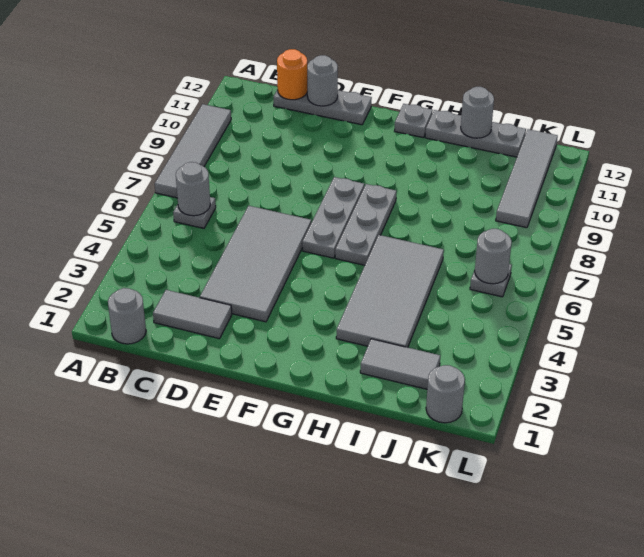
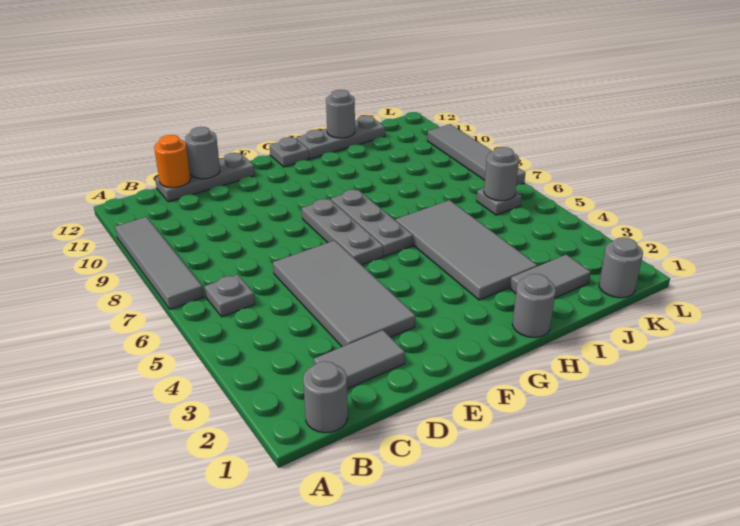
grey round brick B6 level 2 -> grey round brick H1 level 1
grey tile K9:K12 level 1 -> grey tile L7:L10 level 1

